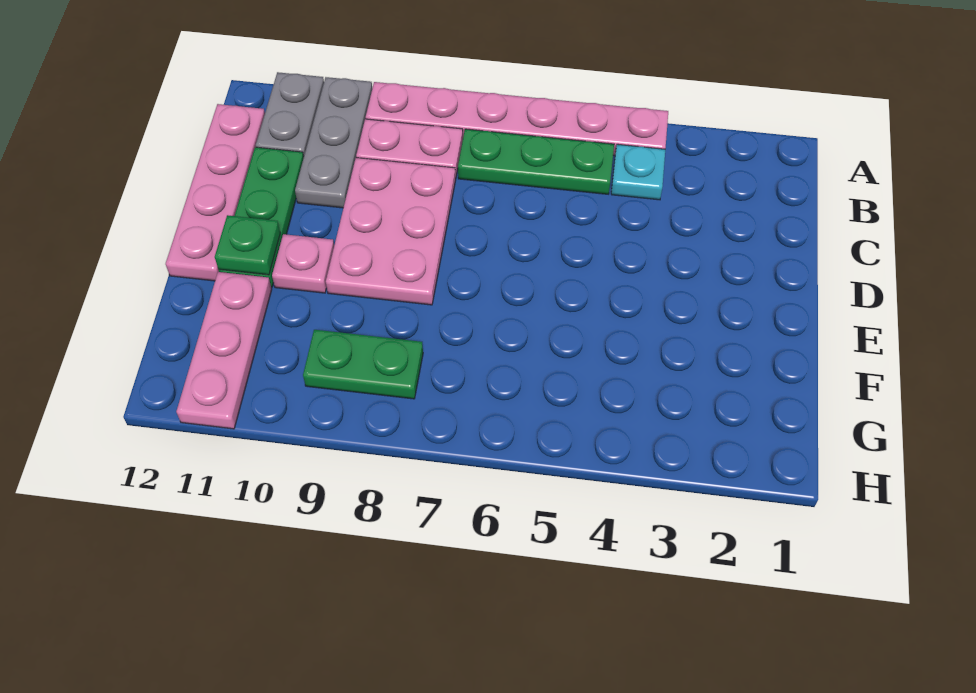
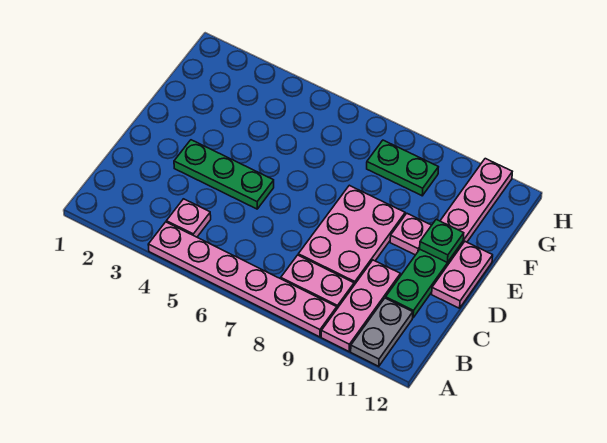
grey plate A10:C10 level 1 -> pink plate A10:C10 level 1
cyan plate B4 level 1 -> pink plate B4 level 1
green plate B5:B7 level 1 -> green plate D3:D5 level 1
pink plate B12:E12 level 1 -> pink plate D12:E12 level 1

